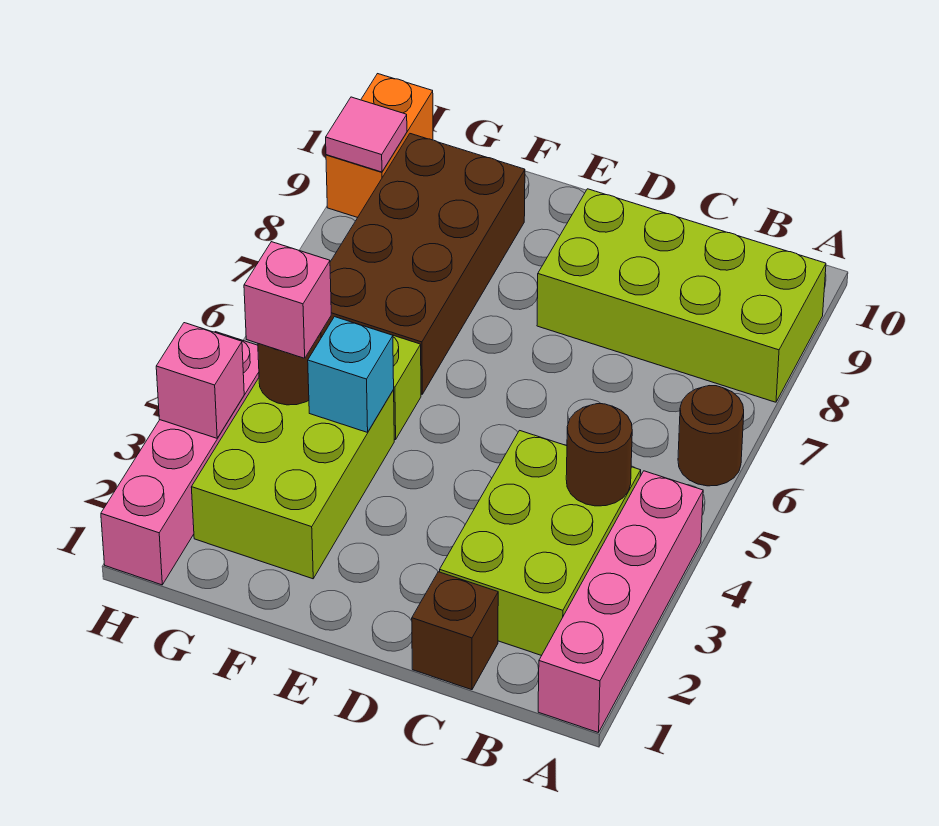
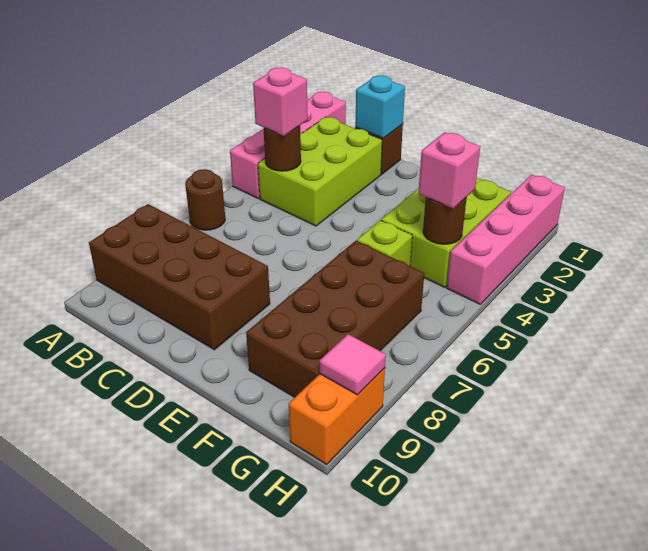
lime brick A8:D9 level 1 -> brown brick A8:D9 level 1
cyan brick F4 level 2 -> cyan brick C1 level 2
pink brick H3 level 2 -> pink brick B4 level 3

